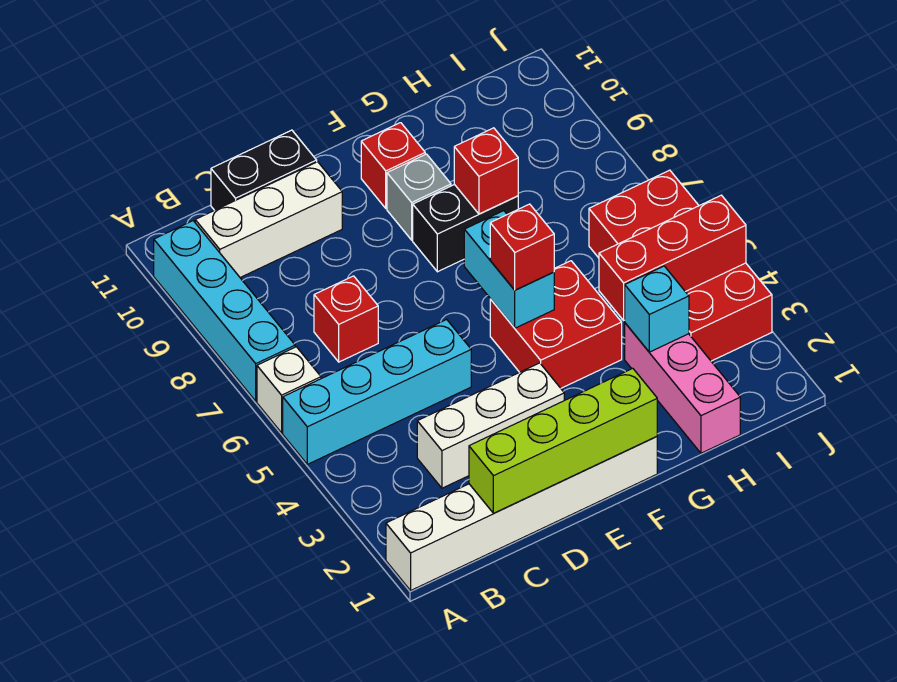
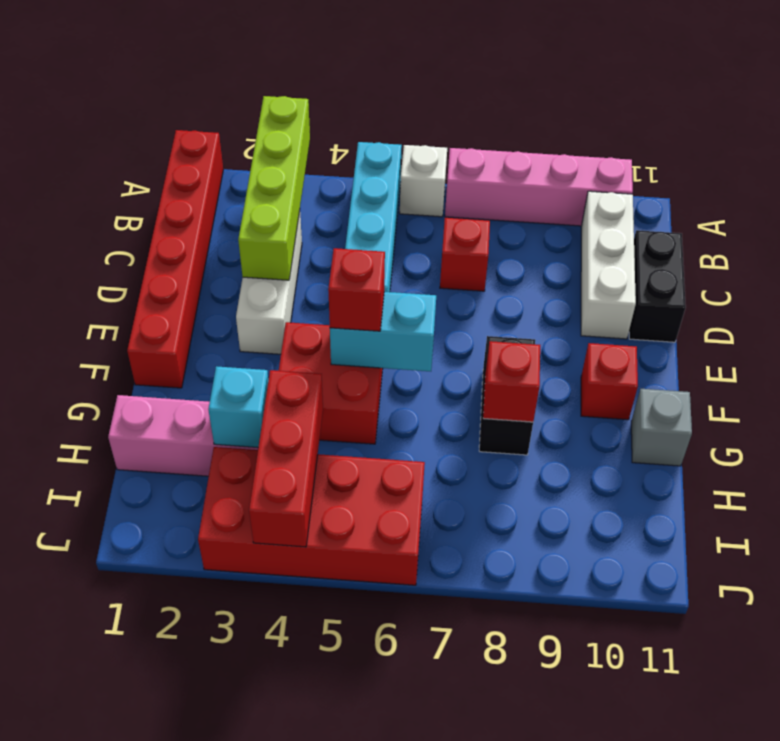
white brick A1:F1 level 1 -> red brick A1:F1 level 1
cyan brick A7:A10 level 1 -> pink brick A7:A10 level 1
lime brick C1:F1 level 2 -> lime brick A3:D3 level 2
grey brick F9 level 1 -> grey brick G11 level 1

